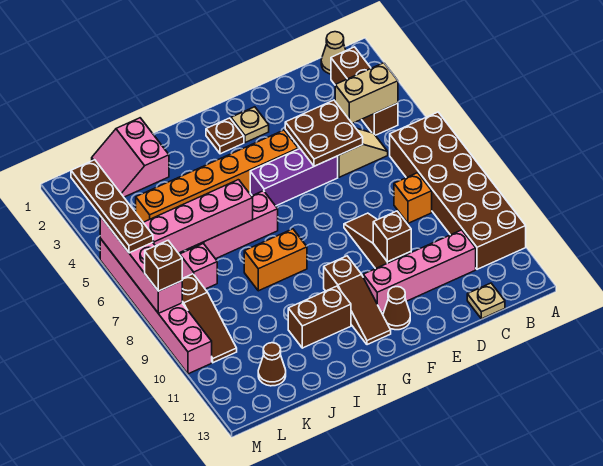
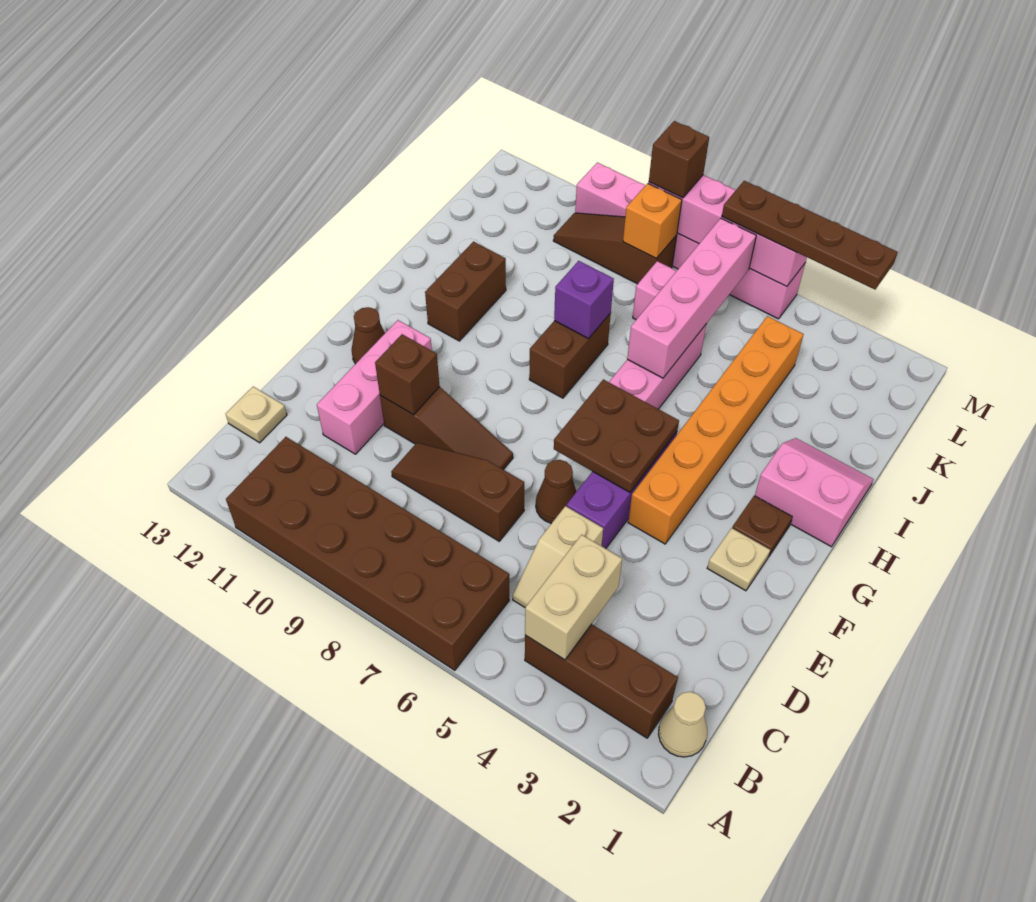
orange brick C8 level 1 -> orange brick L8 level 2
pink brick C11:F11 level 1 -> pink brick D11:F11 level 1
brown plate D4:E5 level 2 -> brown plate F5:G6 level 2
brown slope G10:G12 level 1 top 10 -> brown slope D7:D9 level 1 top 7
orange brick H8:I8 level 1 -> brown brick H8:I8 level 1
none -> purple brick I8 level 2
pink slope J1:K2 level 1 top J -> pink slope H1:I2 level 1 top H
brown cone K12 level 1 -> brown cone E6 level 1

